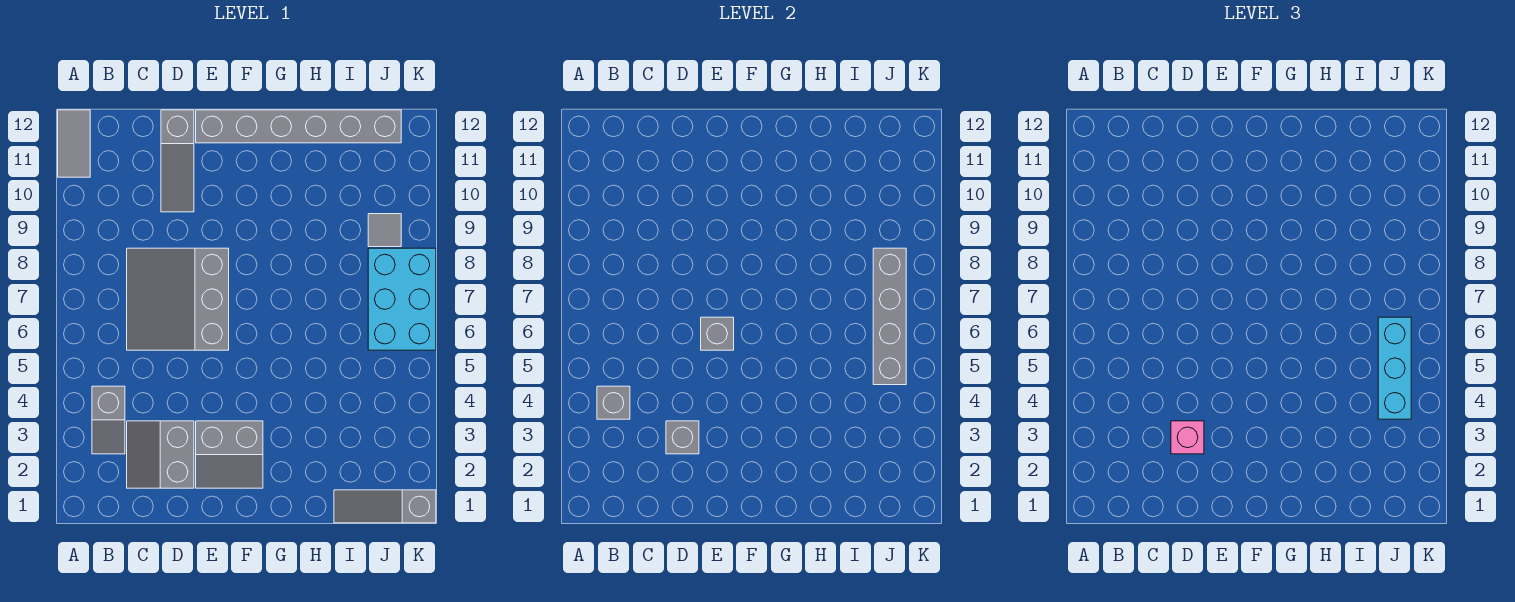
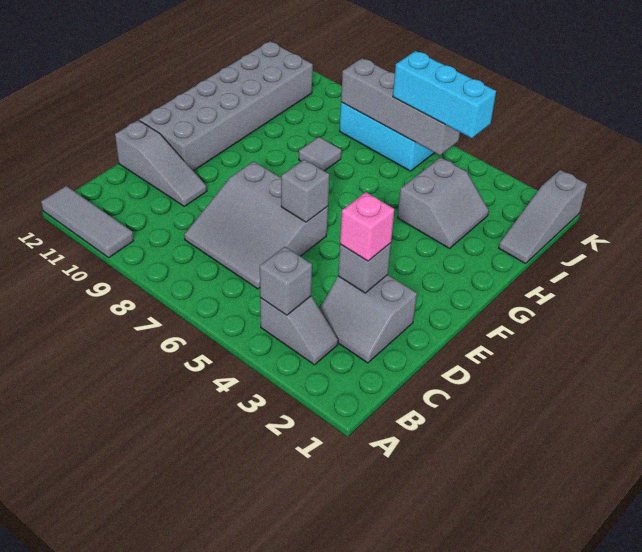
grey tile A11:A12 level 1 -> grey tile A10:A12 level 1
grey slope E2:F3 level 1 top 3 -> grey slope H3:I4 level 1 top 4
grey brick E12:J12 level 1 -> grey brick E11:J12 level 1
grey tile J9 level 1 -> grey tile H8 level 1

